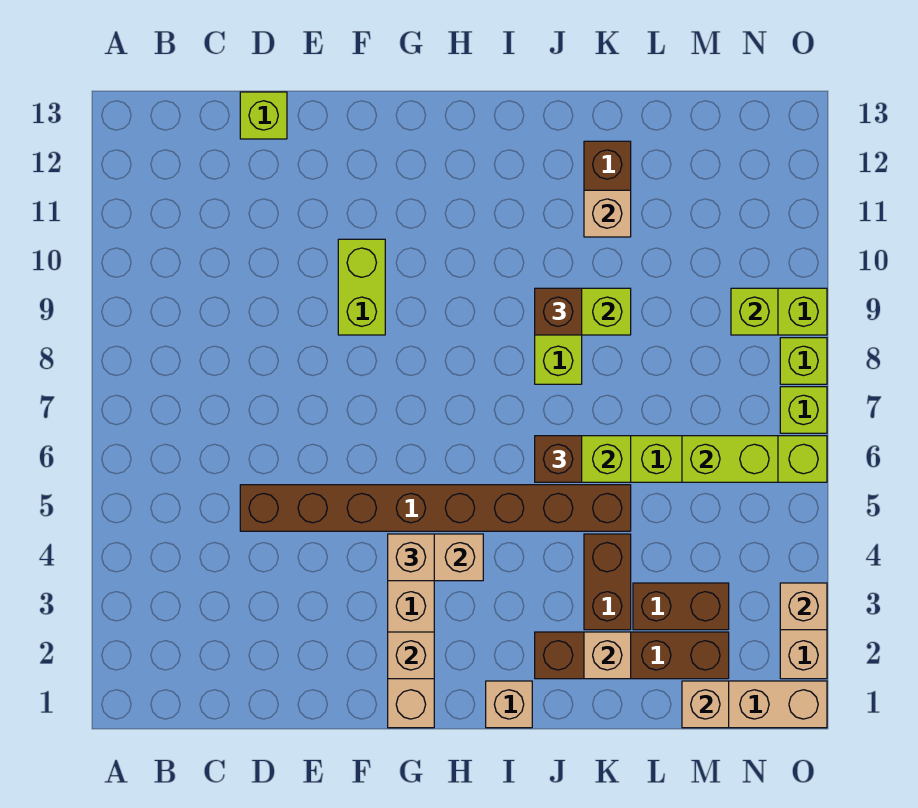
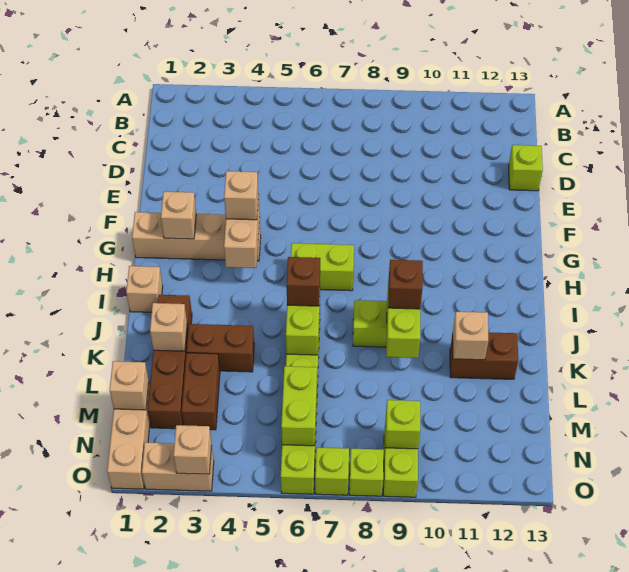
brown brick D5:K5 level 1 -> none
lime brick F9:F10 level 1 -> lime brick H6:H7 level 1

